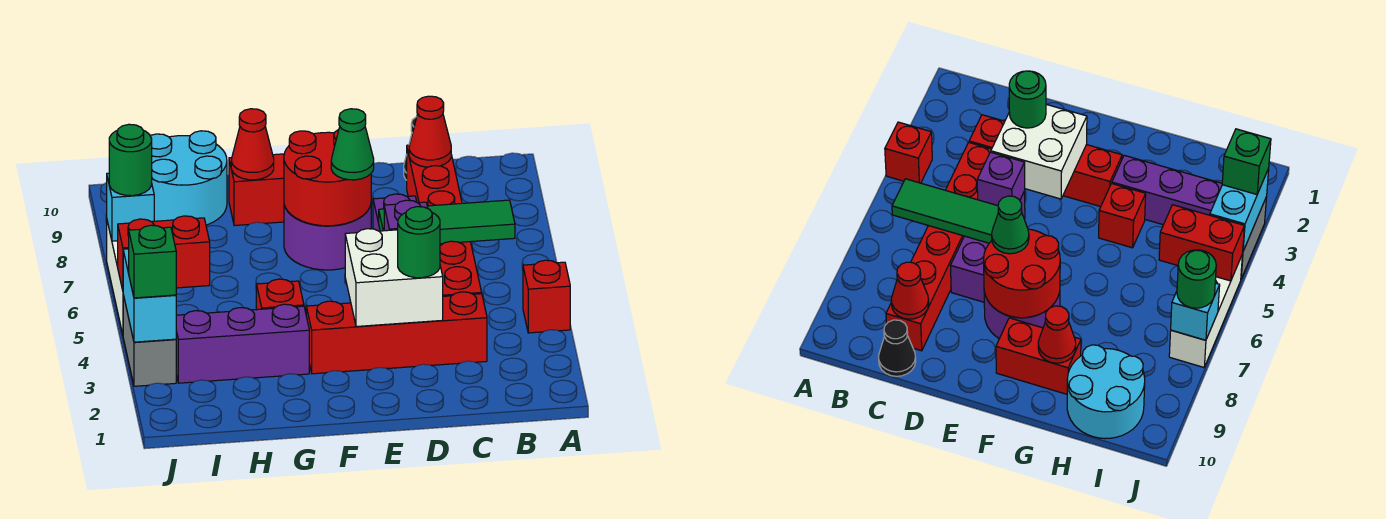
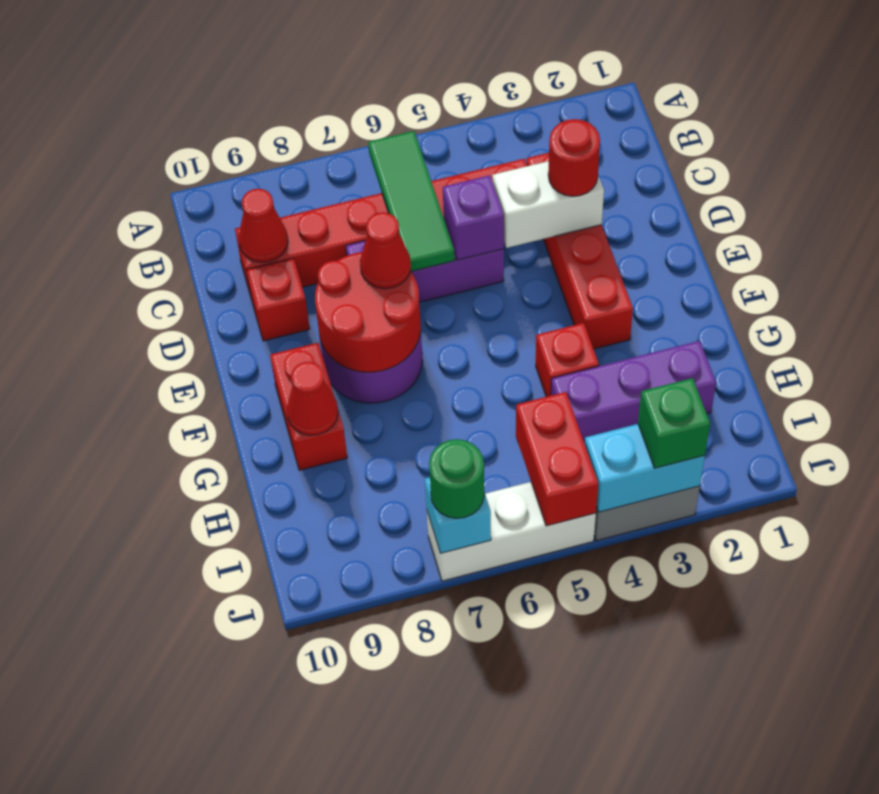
red brick A4 level 1 -> red brick D9 level 1
black cone C10 level 1 -> none
white brick D3:E4 level 2 -> white brick D3:D4 level 2
green round brick D3 level 3 -> red round brick D3 level 3
green cone E7 level 3 -> red cone E7 level 3
purple brick G3:I3 level 1 -> purple brick H2:H4 level 1
cyan round brick H9:I10 level 1 -> none

